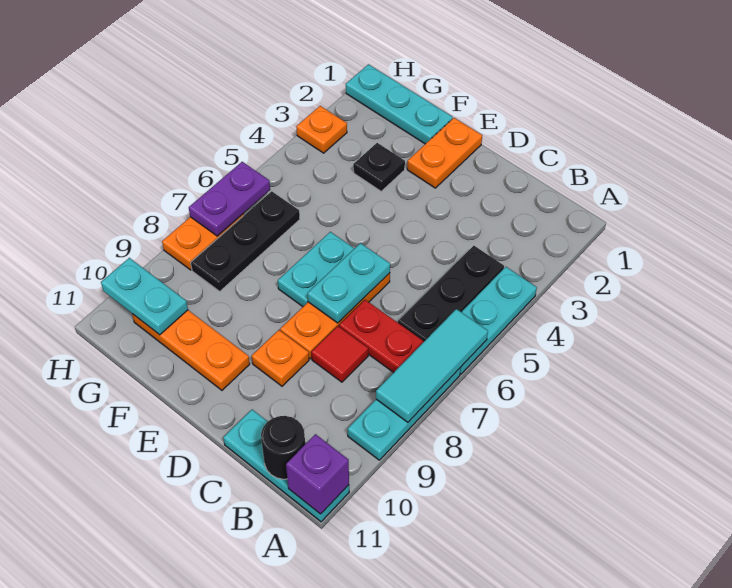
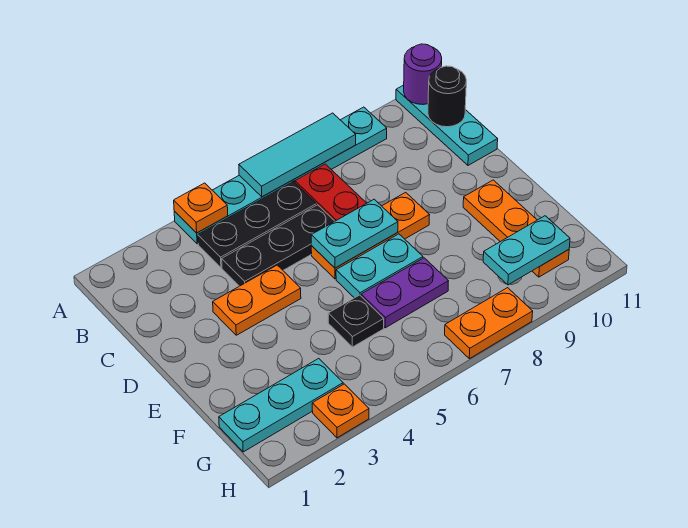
purple brick A11 level 2 -> purple round brick A11 level 2
red tile C8 level 1 -> none
orange plate D9 level 1 -> orange plate A4 level 2
orange plate E1:E2 level 1 -> orange plate D3:D4 level 1
cyan plate F1:H1 level 1 -> cyan plate G1:G3 level 1
black plate F3 level 1 -> black plate F5 level 1
black plate G6:G8 level 1 -> black plate C4:C6 level 1
cyan plate G10:H10 level 2 -> cyan plate G9:G10 level 2
purple plate H6:H7 level 2 -> purple plate F6:F7 level 1

